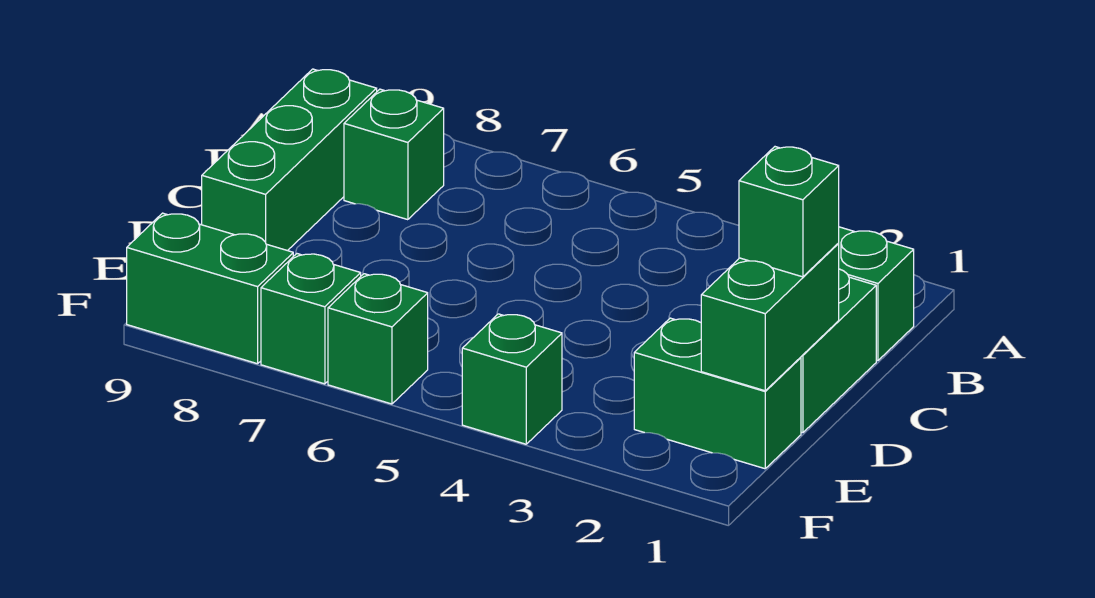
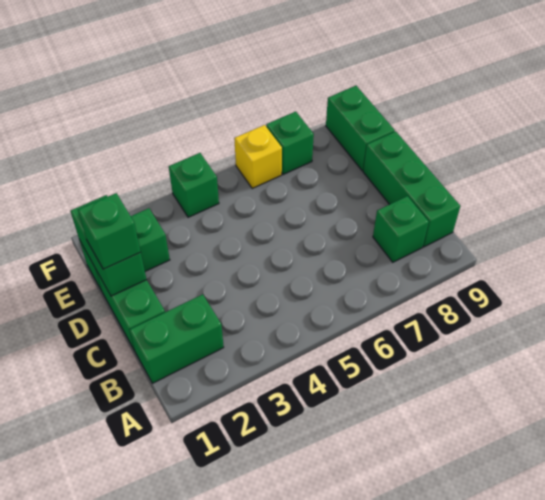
green brick F6 level 1 -> yellow brick F6 level 1
green brick F8:F9 level 1 -> green brick E9:F9 level 1

